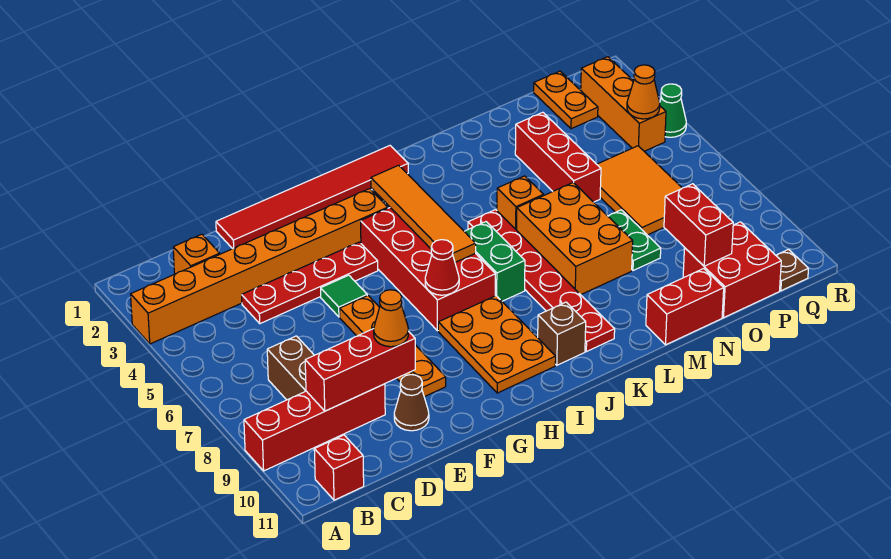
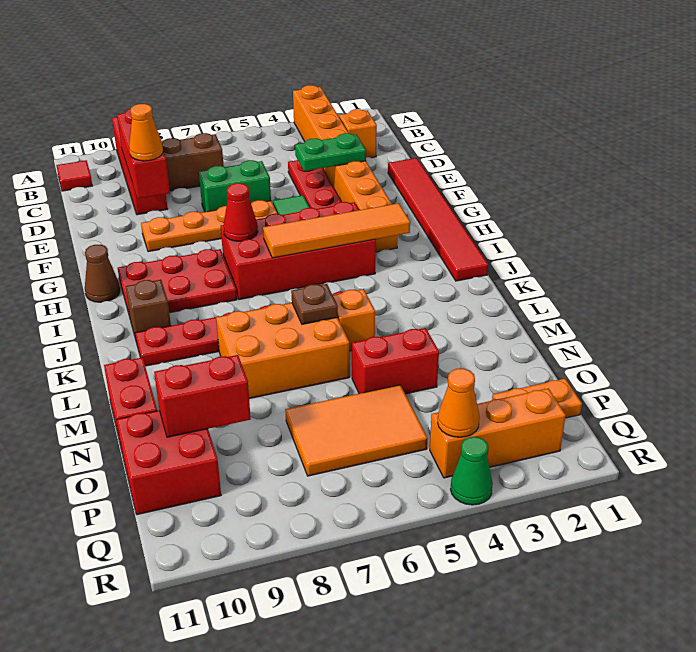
red brick B11 level 1 -> red tile B11 level 1
brown cone E10 level 1 -> brown cone H11 level 1
orange plate H8:I10 level 1 -> red plate H8:I10 level 1
green brick J6:J7 level 1 -> green brick E6:E7 level 1
red brick N3:N5 level 1 -> red brick N4:N5 level 1
green plate N7:N8 level 1 -> green plate E3:E4 level 2
brown plate Q11 level 1 -> brown plate L6 level 2

